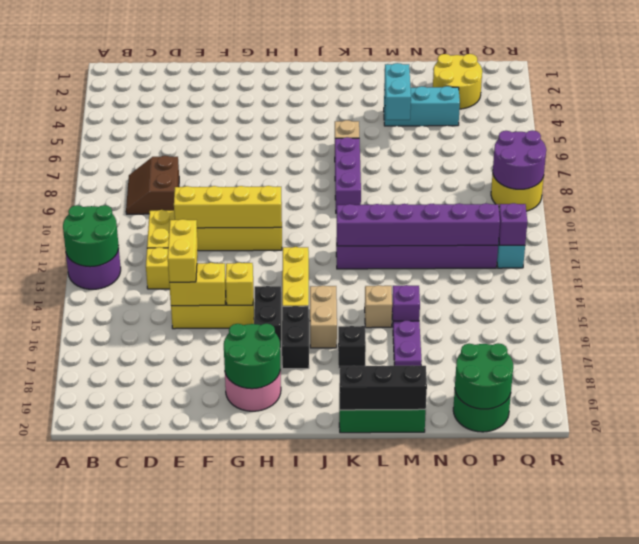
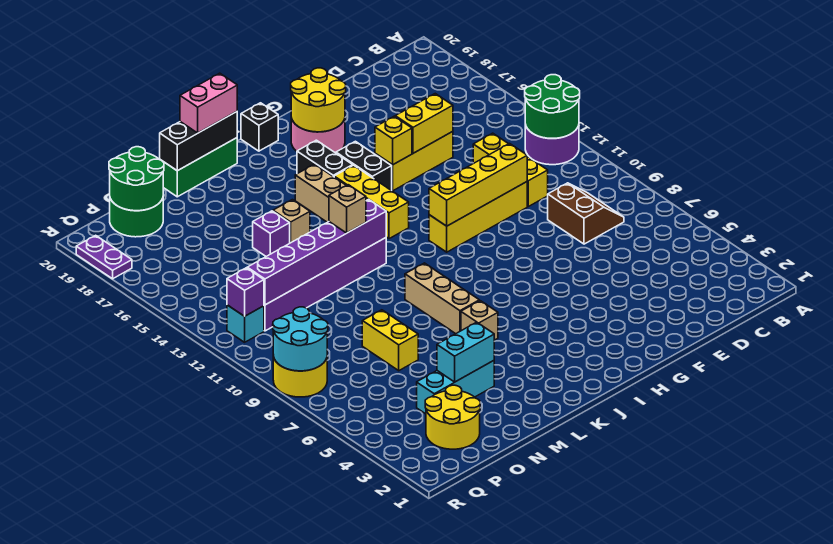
yellow brick E14:E15 level 3 -> yellow brick N7:N8 level 1
green round brick G18:H19 level 2 -> yellow round brick G18:H19 level 2
purple brick K7:K9 level 1 -> tan brick K7:K9 level 1
black brick K17 level 1 -> black brick I20 level 1
none -> pink brick K20:L20 level 3
none -> tan brick L12 level 3
cyan brick M4:M5 level 2 -> cyan brick M4:N4 level 2
purple plate M16:M17 level 1 -> purple plate R18:R19 level 1
purple round brick Q8:R9 level 2 -> cyan round brick Q8:R9 level 2

